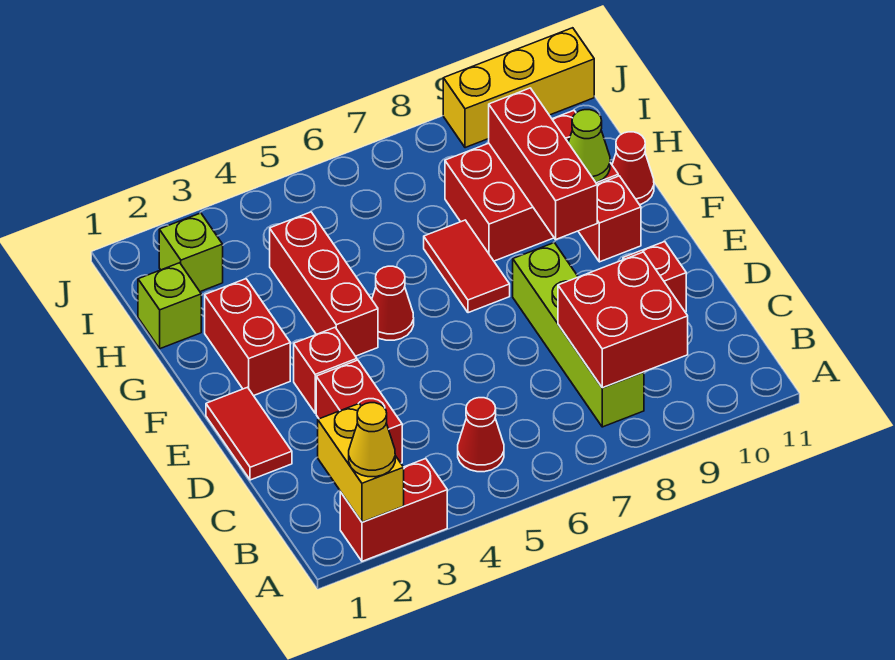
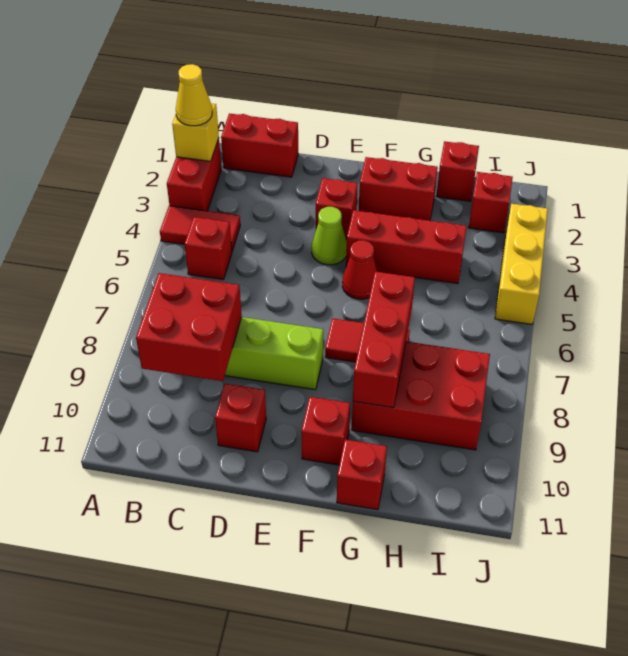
yellow brick A2:B2 level 2 -> yellow brick A2 level 2
red cone B5 level 1 -> red brick B5 level 1
red brick C3:D3 level 1 -> red brick B1:C1 level 1
red tile D1:E1 level 1 -> red tile A4:B4 level 1
red brick F9:H9 level 2 -> red brick G7:G9 level 2
red brick G8:H10 level 1 -> red brick G8:I9 level 1
lime cone G10 level 2 -> lime cone E4 level 1
red cone G11 level 1 -> red brick G11 level 1
lime brick H1 level 1 -> red brick H1 level 1
lime brick I2 level 1 -> red brick I2 level 1
yellow brick J9:J11 level 1 -> yellow brick J3:J5 level 1

